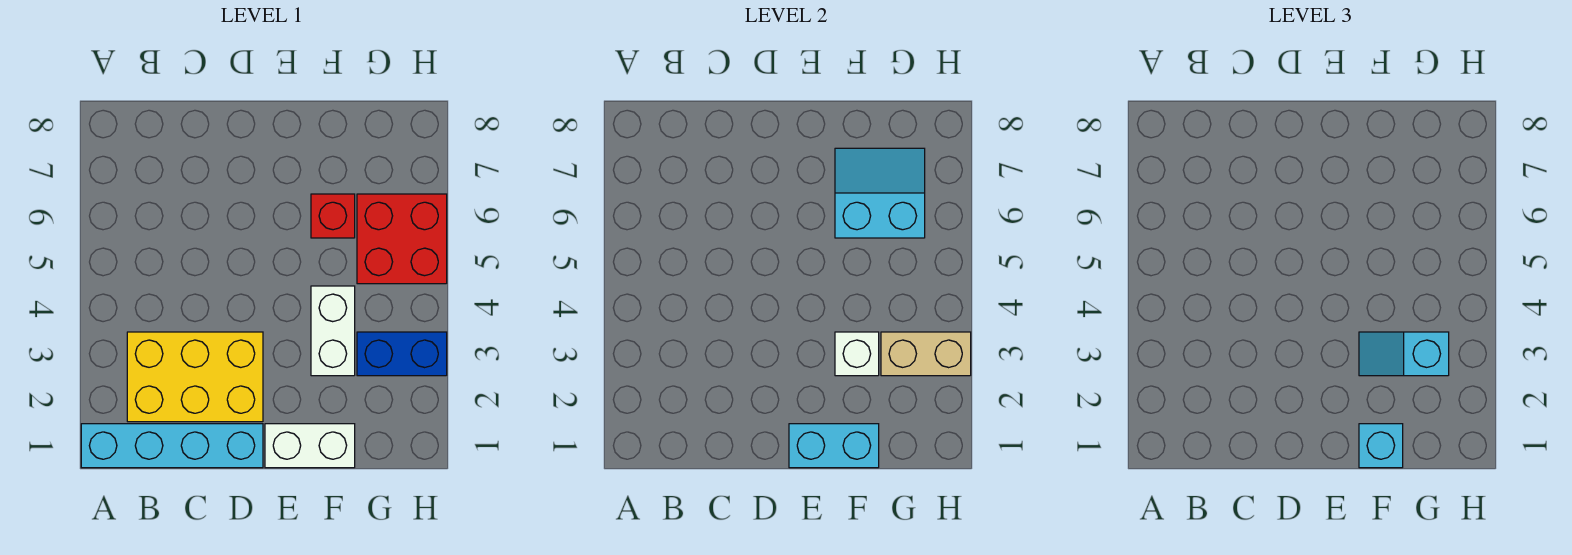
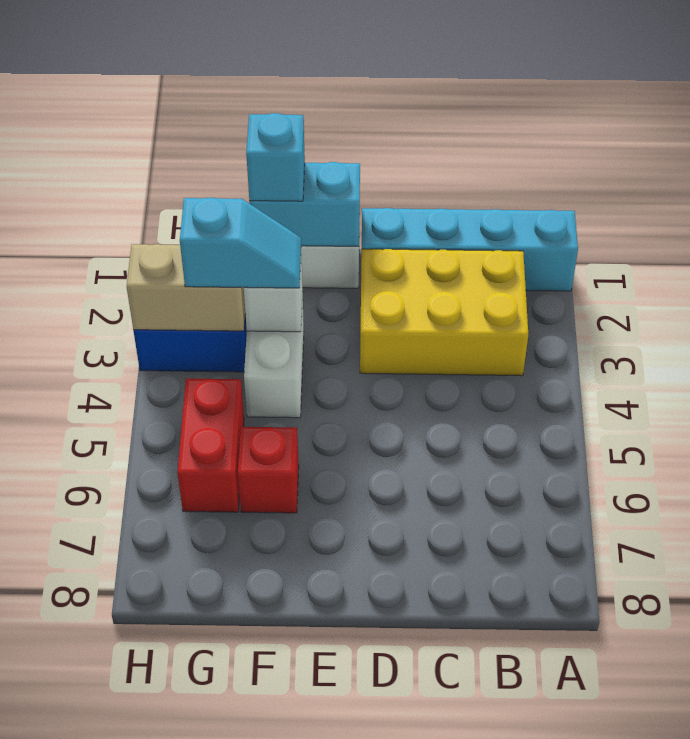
cyan slope F6:G7 level 2 top 6 -> none
red brick G5:H6 level 1 -> red brick G5:G6 level 1

